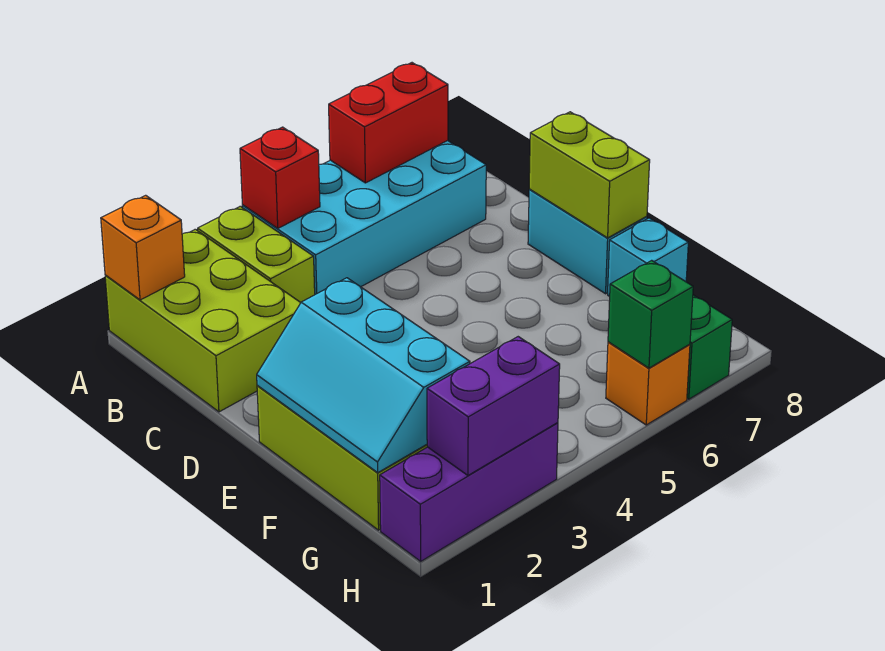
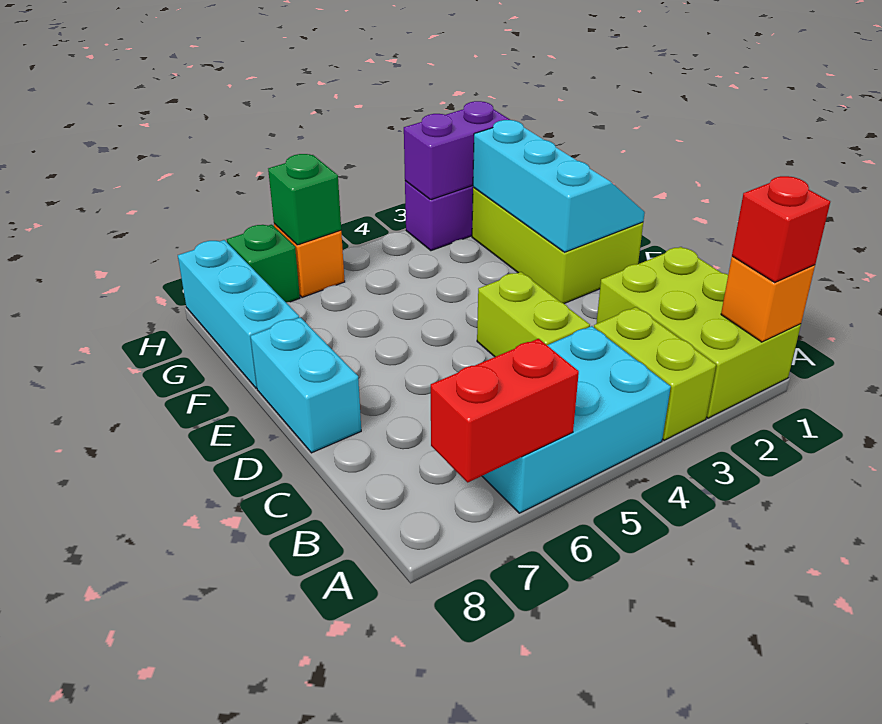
cyan brick A4:B7 level 1 -> cyan brick A4:B6 level 1
red brick A4 level 2 -> red brick A1 level 3
lime brick D8:E8 level 2 -> lime brick C4:D4 level 1
cyan brick F8 level 1 -> cyan brick F8:H8 level 1

